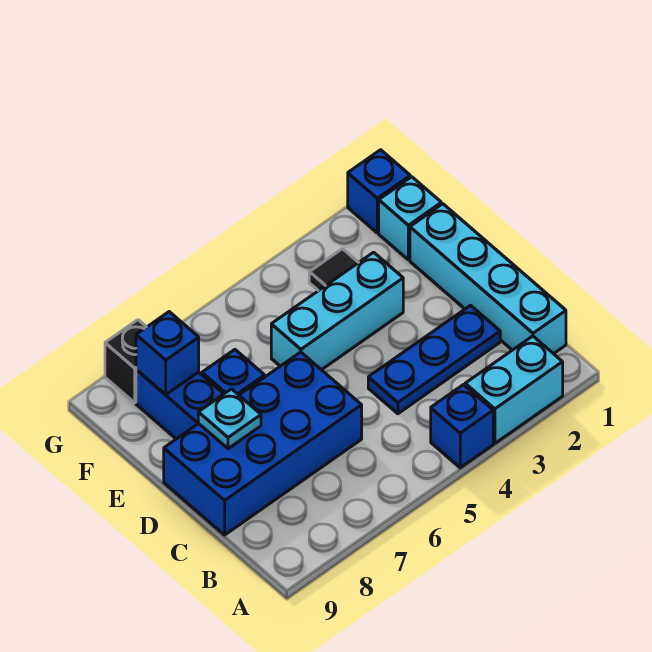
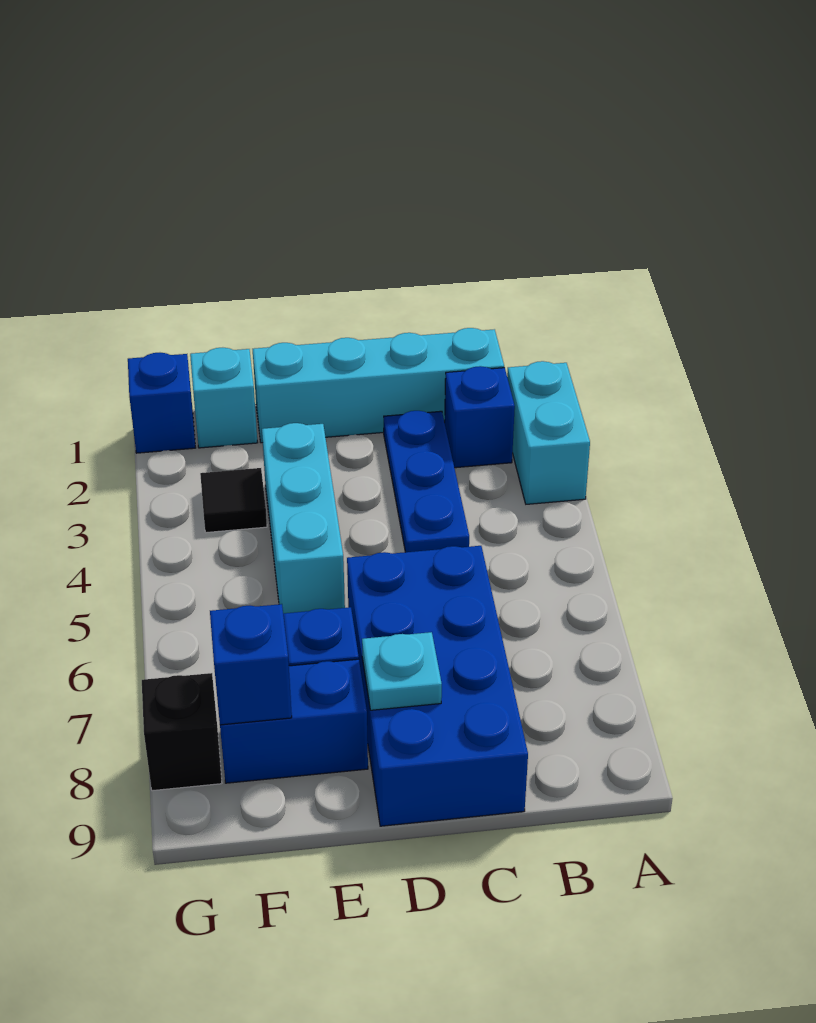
blue brick A4 level 1 -> blue brick B2 level 1

